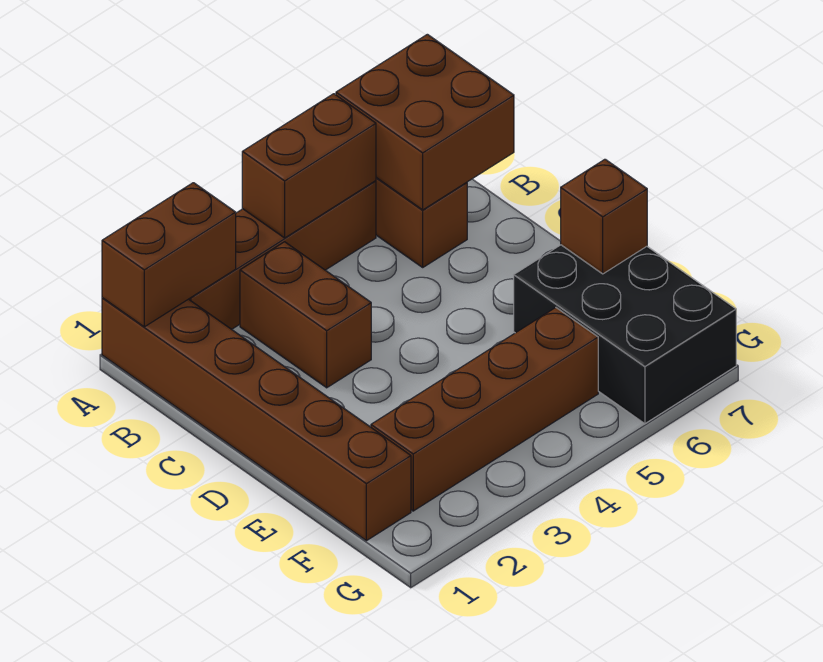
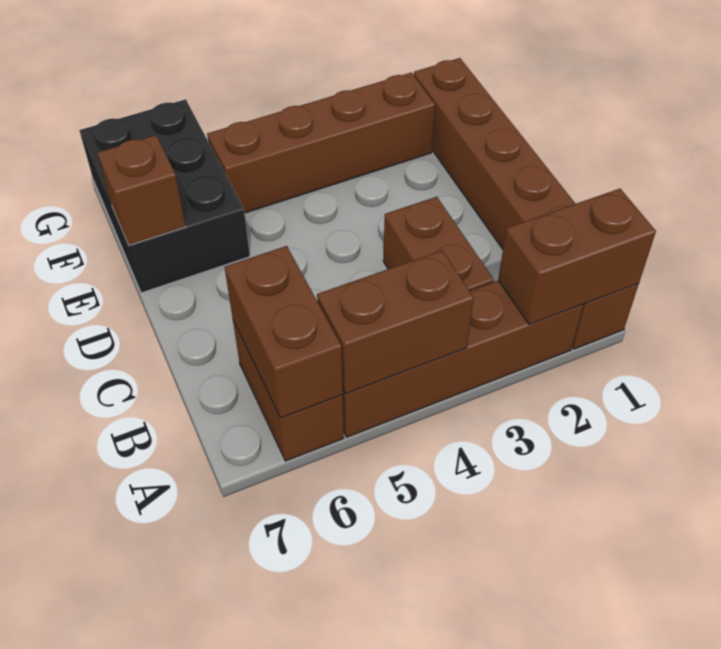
brown brick A6:B7 level 2 -> brown brick A6:B6 level 2

